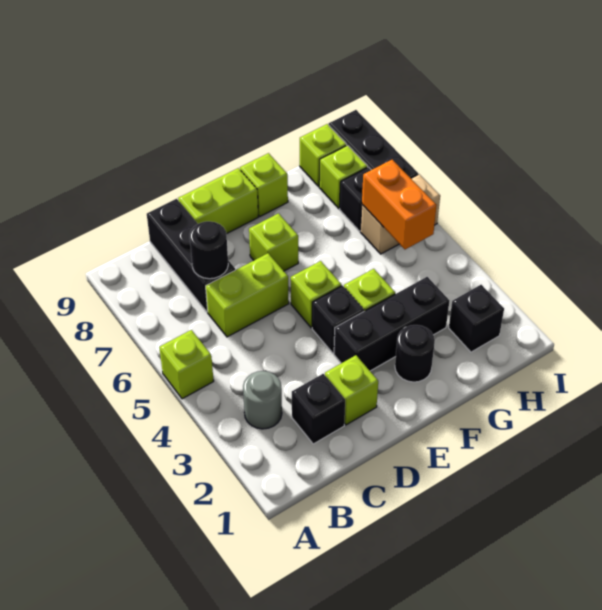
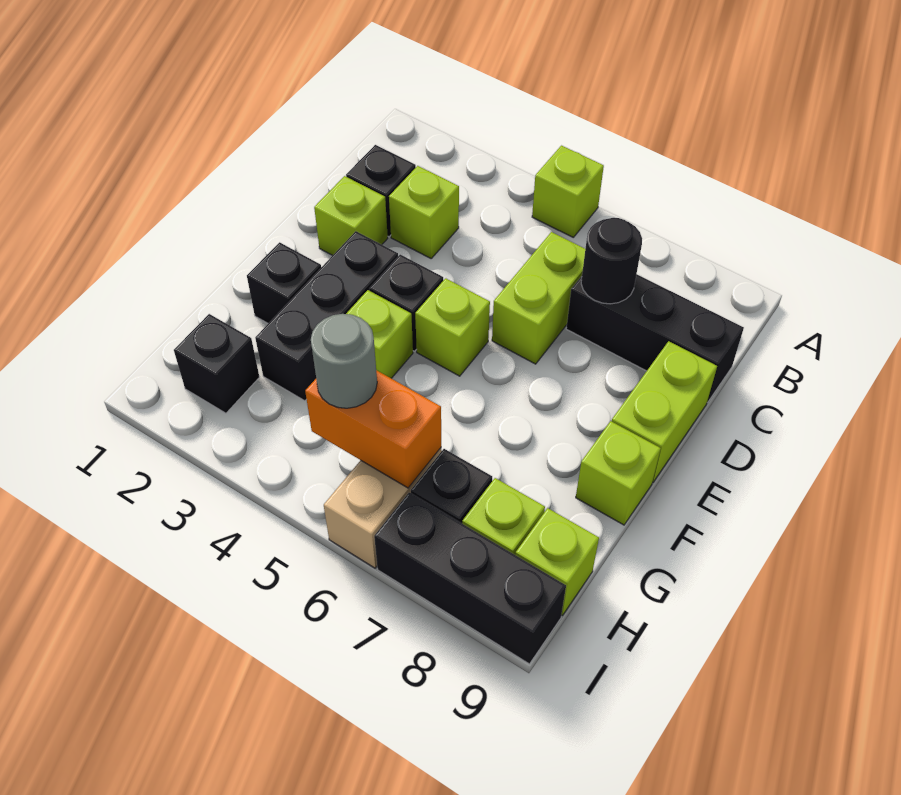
grey round brick B3 level 1 -> grey round brick H5 level 3
lime brick E7 level 1 -> lime brick C3 level 1
black round brick F2 level 1 -> black brick F2 level 1

